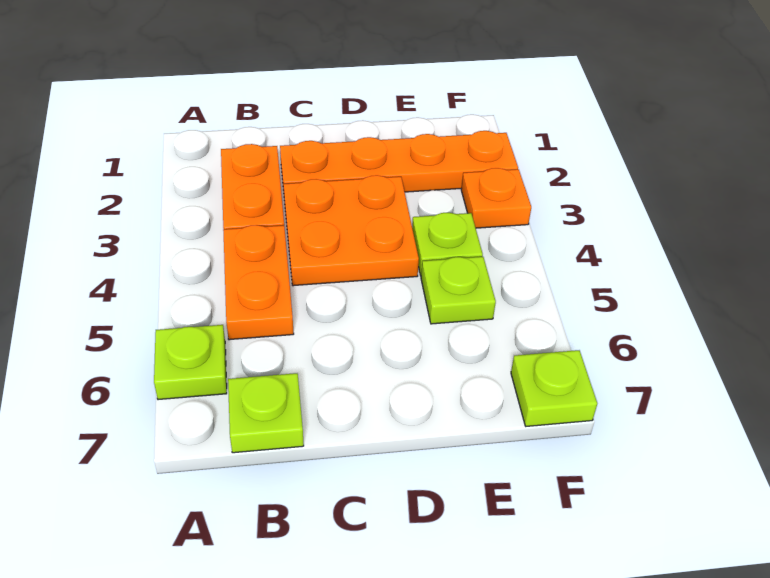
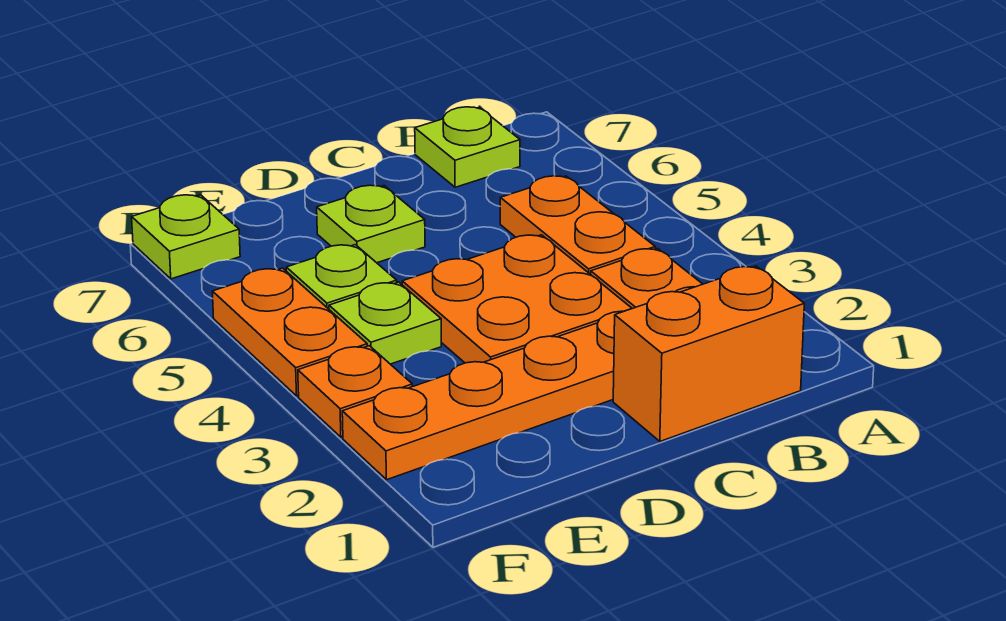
lime plate A6 level 1 -> lime plate D6 level 1
none -> orange brick B1:C1 level 1
none -> orange plate F4:F5 level 1

